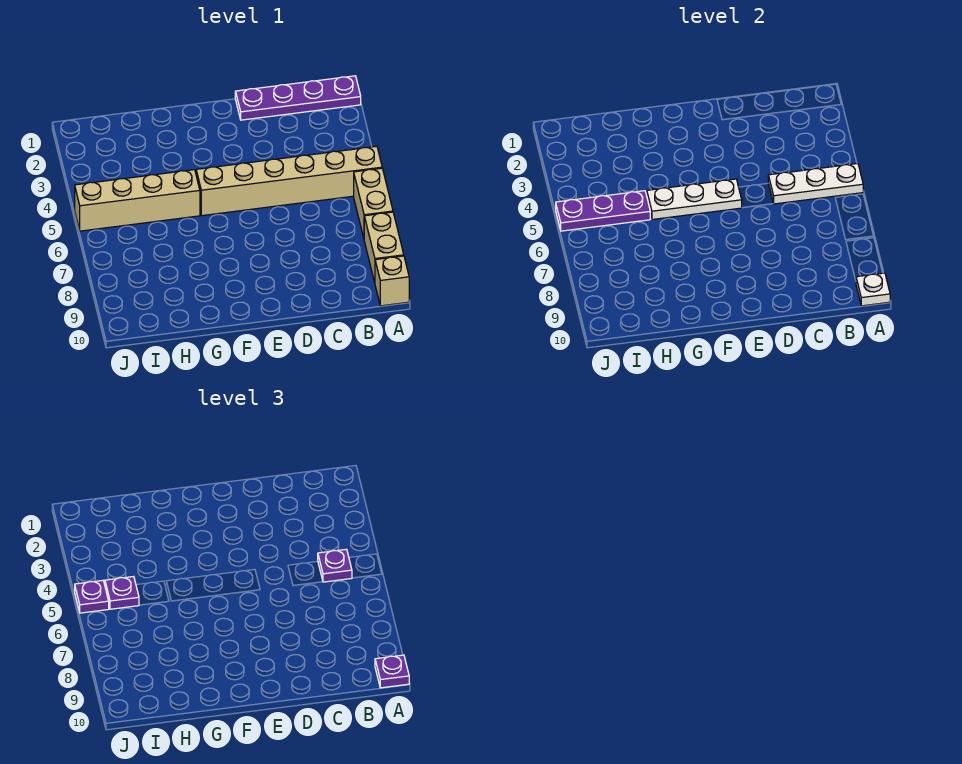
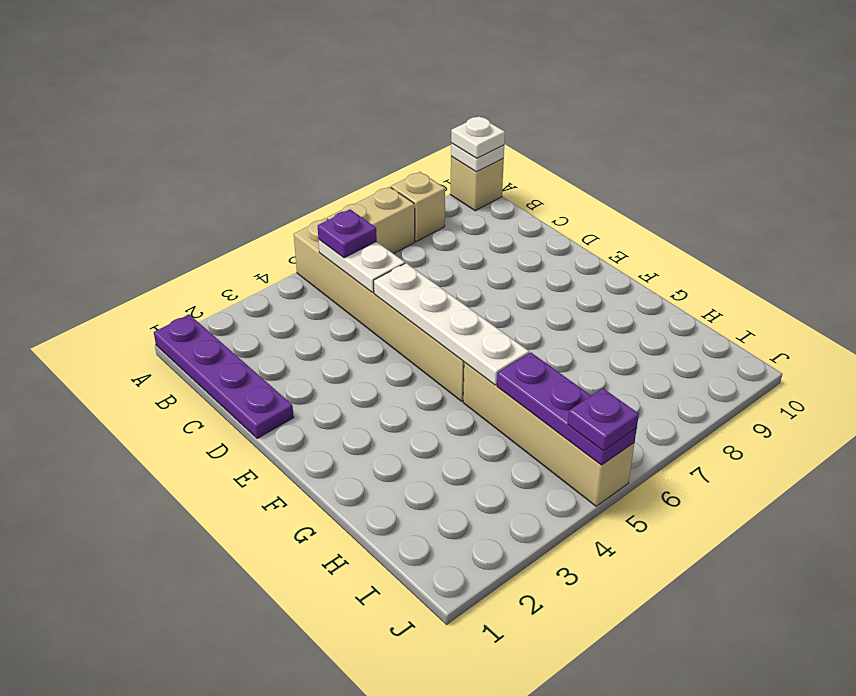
white plate A5:C5 level 2 -> white plate B5:C5 level 2
tan brick A8:A9 level 1 -> tan brick A8 level 1
purple plate A10 level 3 -> white plate A10 level 3
white plate E5:G5 level 2 -> white plate D5:G5 level 2
purple plate I5 level 3 -> none

